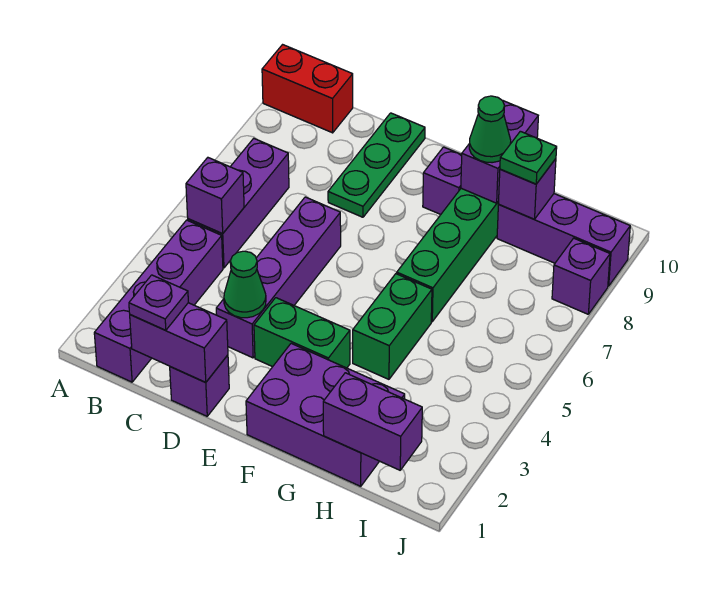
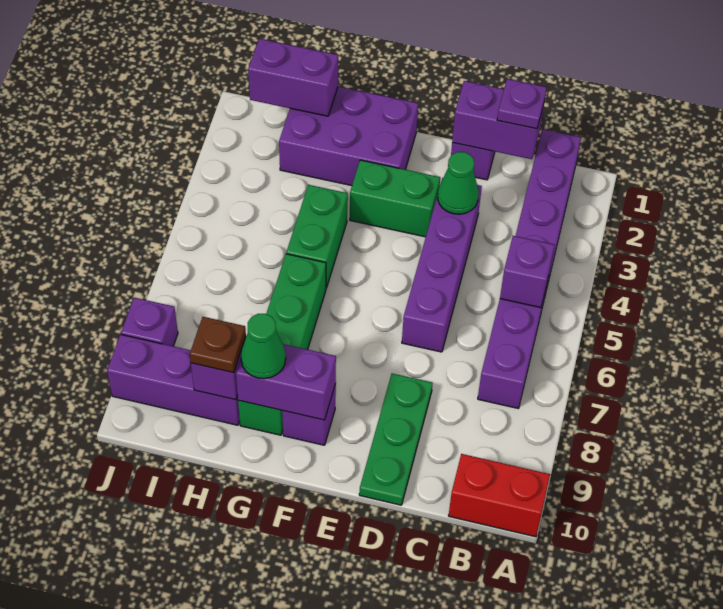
purple brick G9:G10 level 2 -> purple brick F9:G9 level 2
green plate H9 level 3 -> brown plate H9 level 3

